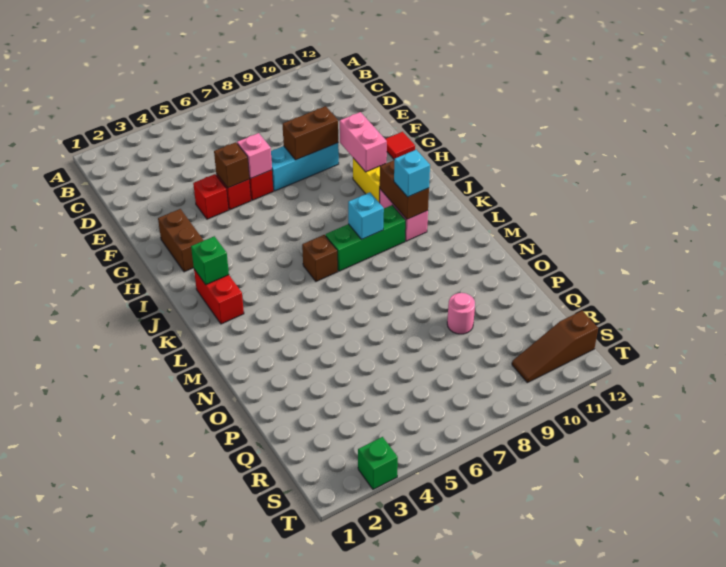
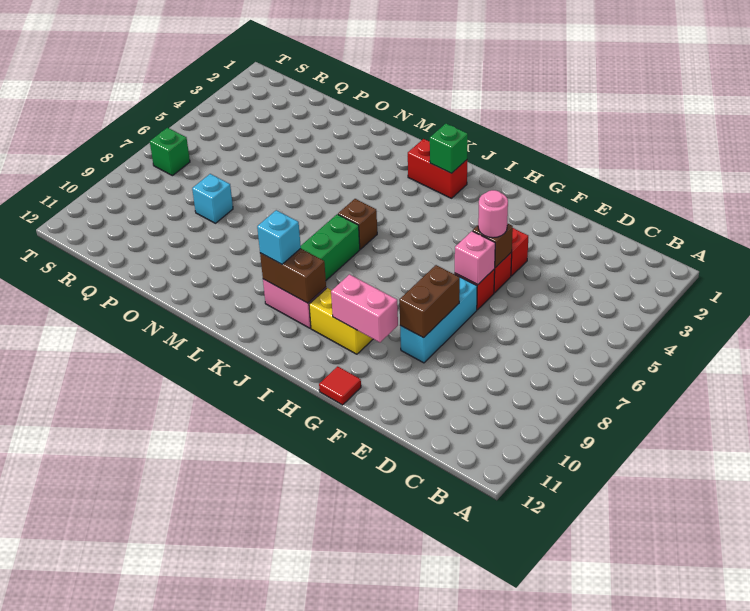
brown brick G2:H2 level 1 -> none
cyan brick K8 level 2 -> cyan brick P8 level 1
pink round brick P9 level 1 -> pink round brick F5 level 3
brown slope S10:S12 level 1 top 12 -> none
green brick T3 level 1 -> green brick S7 level 1

